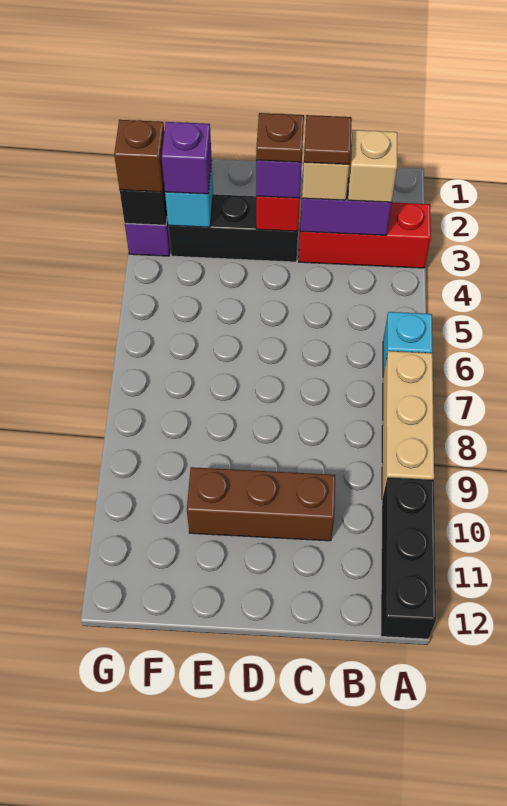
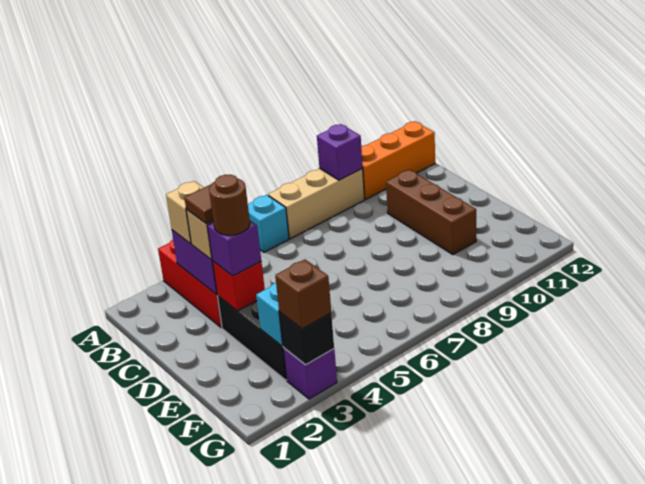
black brick A10:A12 level 1 -> orange brick A10:A12 level 1
brown plate D3 level 4 -> brown round brick D3 level 4
purple brick F3 level 3 -> purple brick A9 level 2

